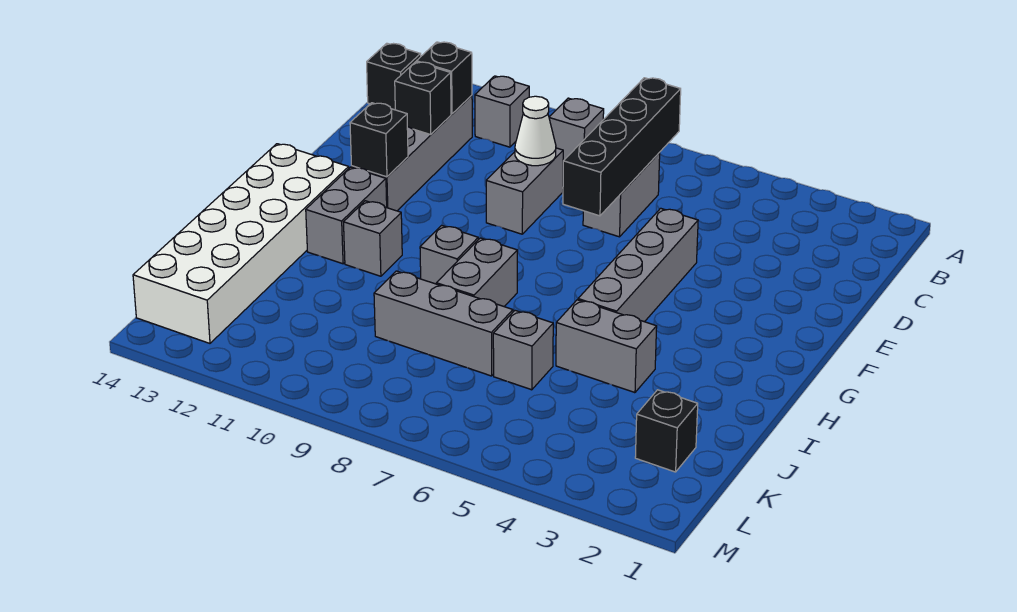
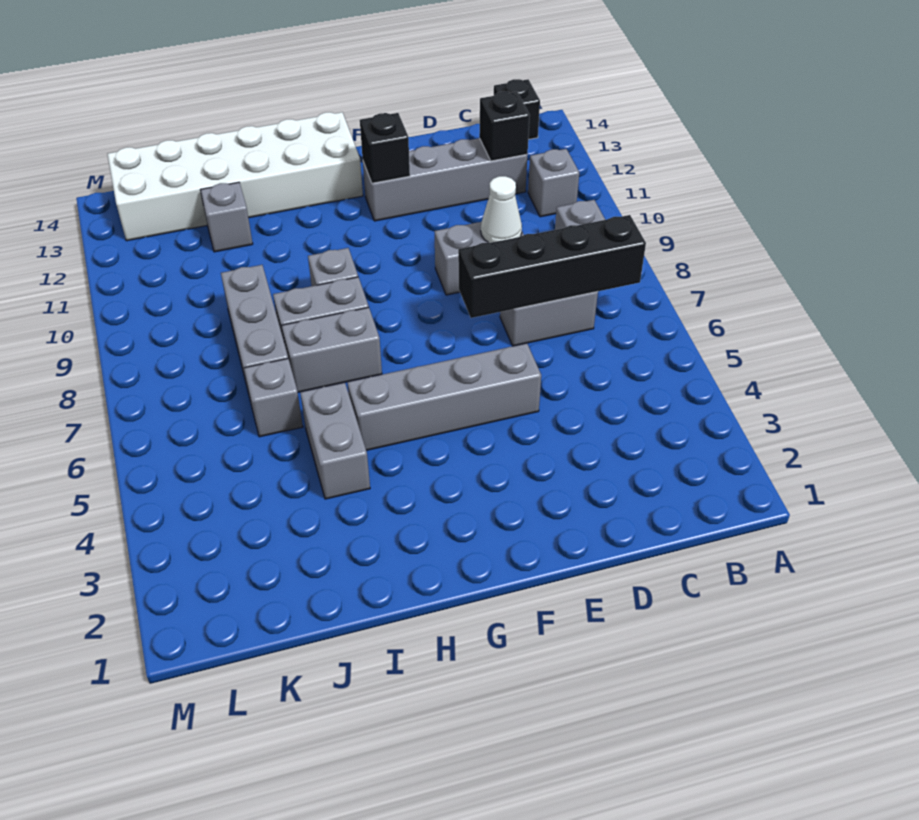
black brick D12 level 2 -> none
grey brick G12:H12 level 1 -> grey brick H7:I7 level 1
grey brick H11 level 1 -> grey brick J12 level 1
black brick K2 level 1 -> none

